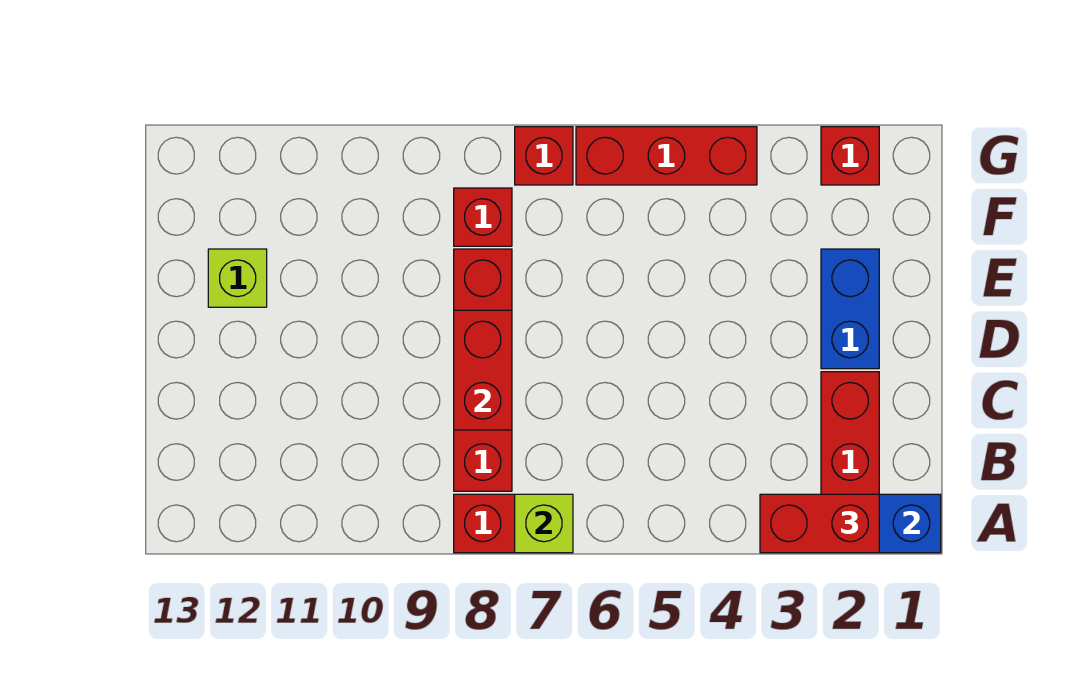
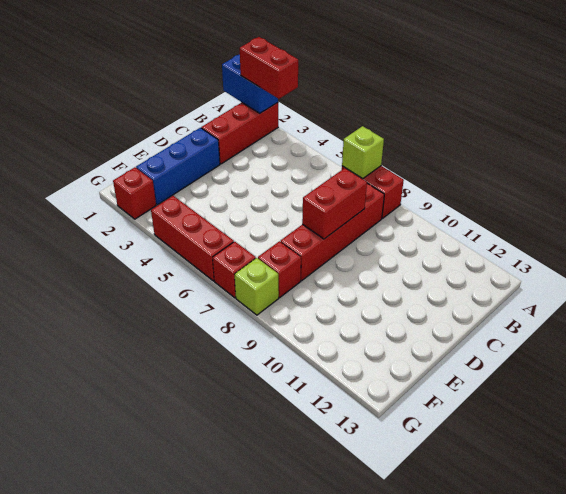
blue brick D2:E2 level 1 -> blue brick D2:F2 level 1
lime brick E12 level 1 -> lime brick G8 level 1

